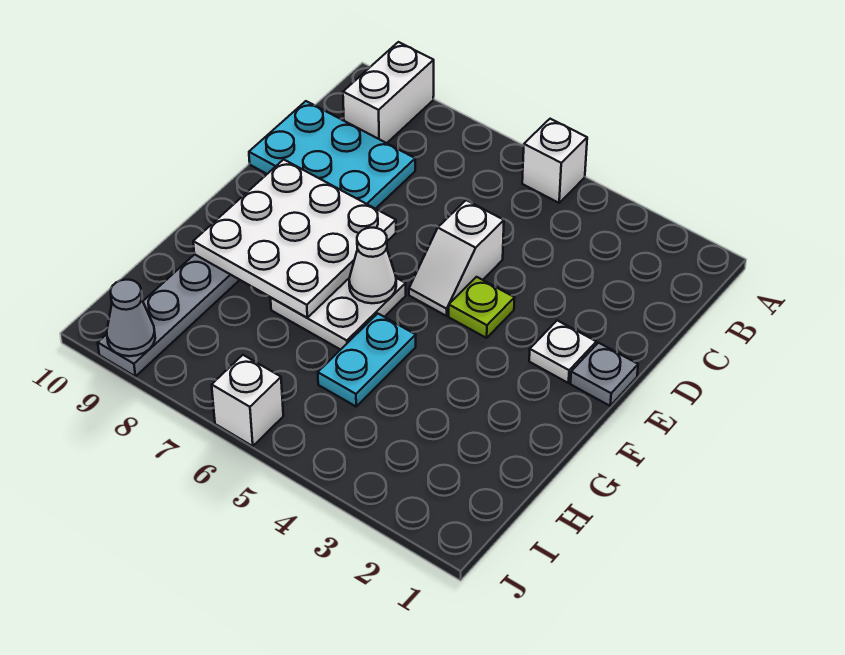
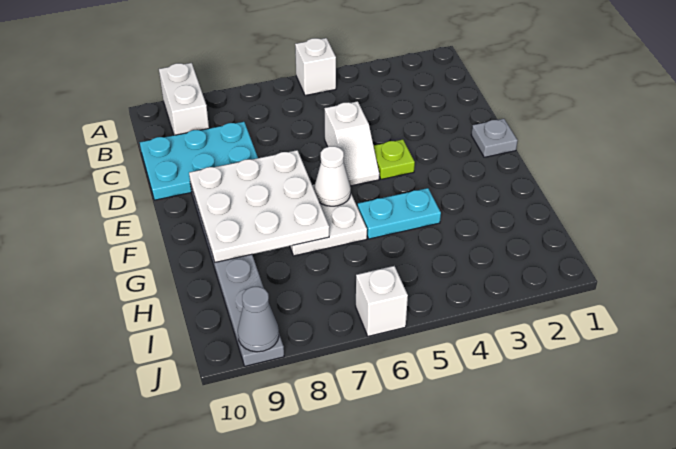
white plate E2 level 1 -> none
cyan plate G5:H5 level 1 -> cyan plate G4:G5 level 1

